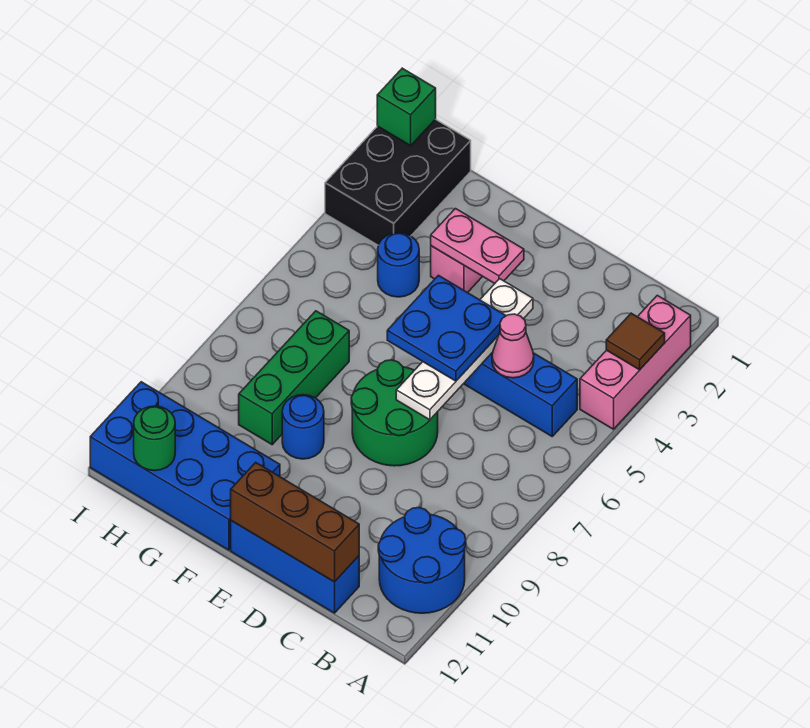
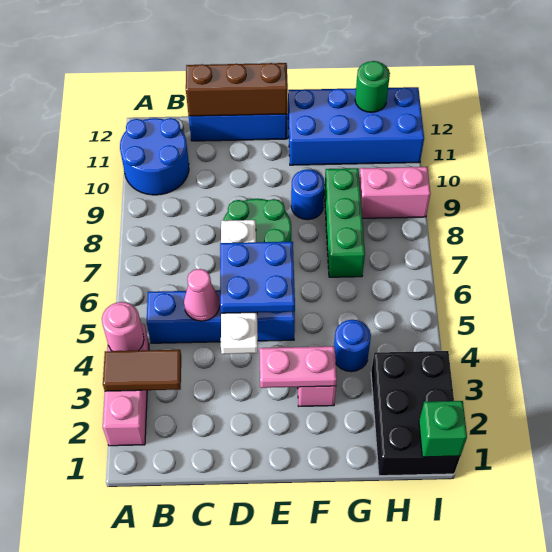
brown tile A3 level 2 -> brown tile A3:B3 level 2
none -> pink round brick A4 level 2
none -> pink brick H9:I9 level 1

